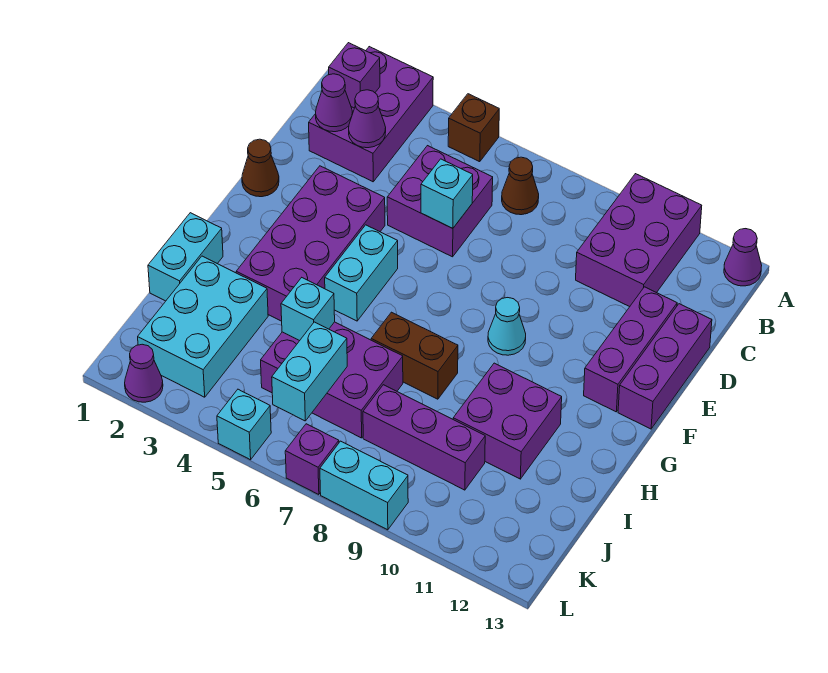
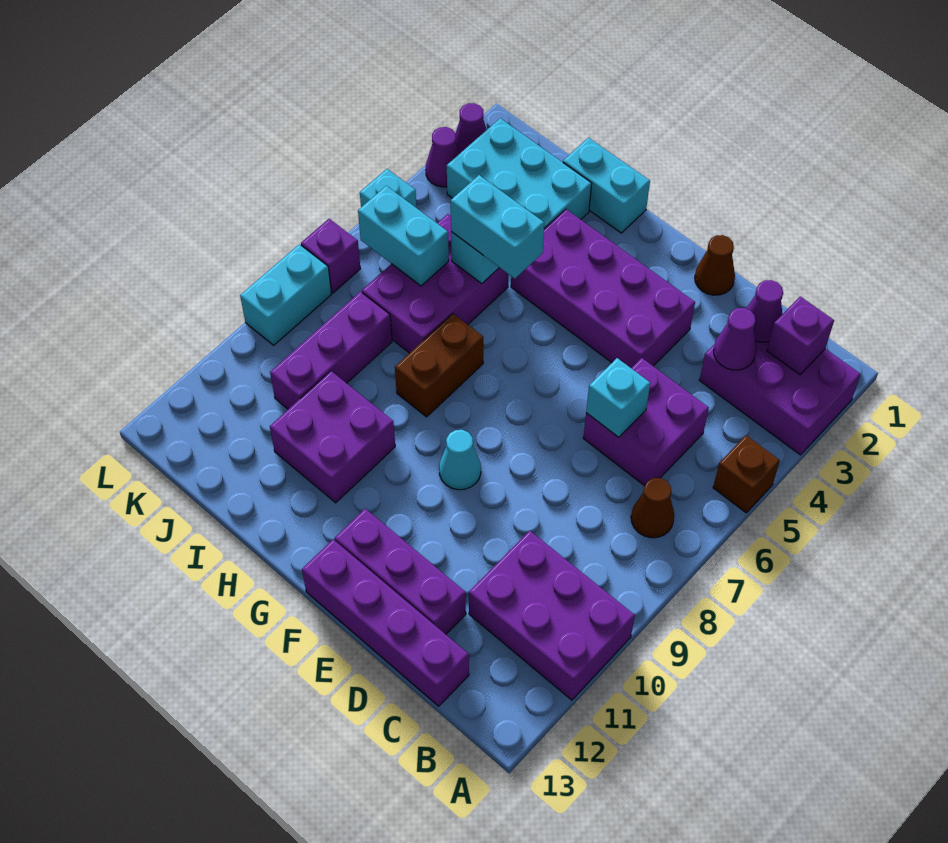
purple cone A13 level 1 -> purple cone L3 level 1
purple brick D13:F13 level 1 -> purple brick C13:F13 level 1
cyan brick F5:G5 level 1 -> cyan brick H5:I5 level 3

